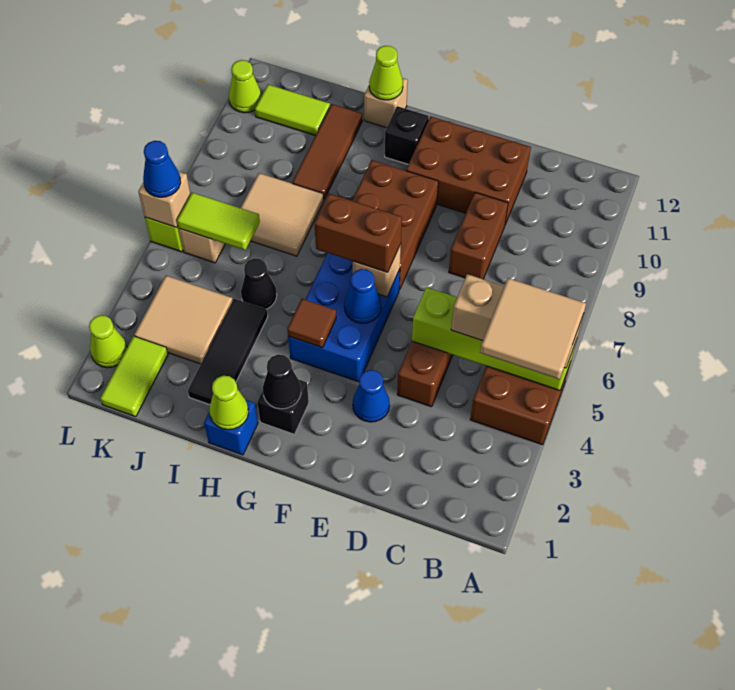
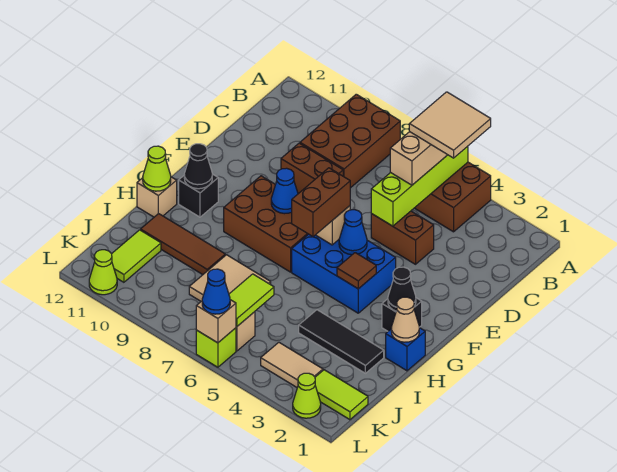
brown brick D10:F11 level 1 -> brown brick A8:C9 level 1
blue cone E3 level 1 -> blue cone F8 level 2
lime cone H1 level 2 -> tan cone H1 level 2
black cone I5 level 1 -> black cone G11 level 2
tan tile J3:K4 level 1 -> tan tile K3:K4 level 1

